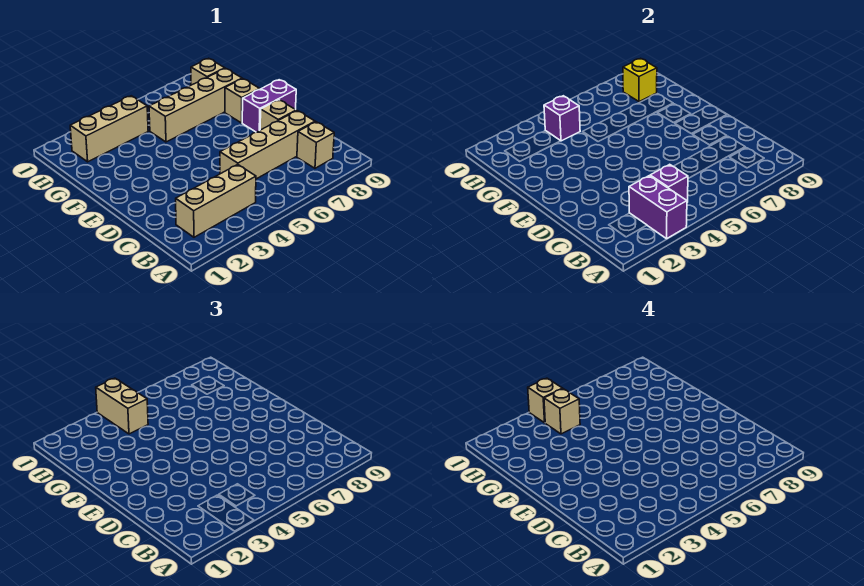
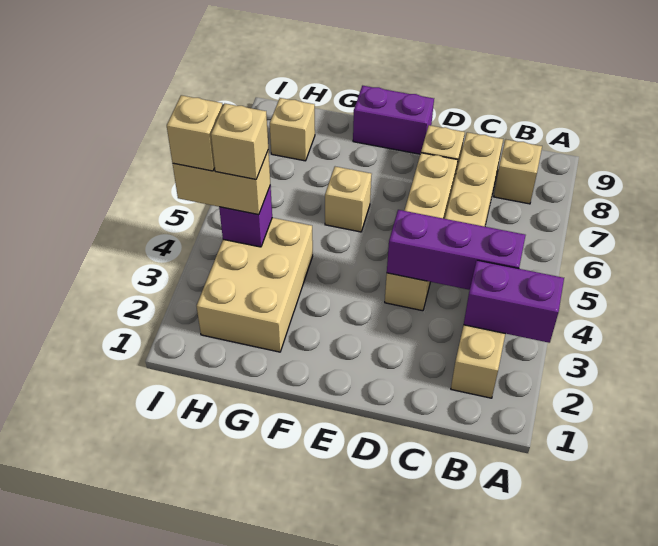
purple brick B4 level 2 -> purple brick B4:D4 level 2
purple brick E8:E9 level 1 -> purple brick E9:F9 level 1
tan brick F8 level 1 -> tan brick F6 level 1
tan brick G5:G8 level 1 -> tan brick D4:D7 level 1
tan brick H2:H4 level 1 -> tan brick G2:H4 level 1
yellow brick H8 level 2 -> none

